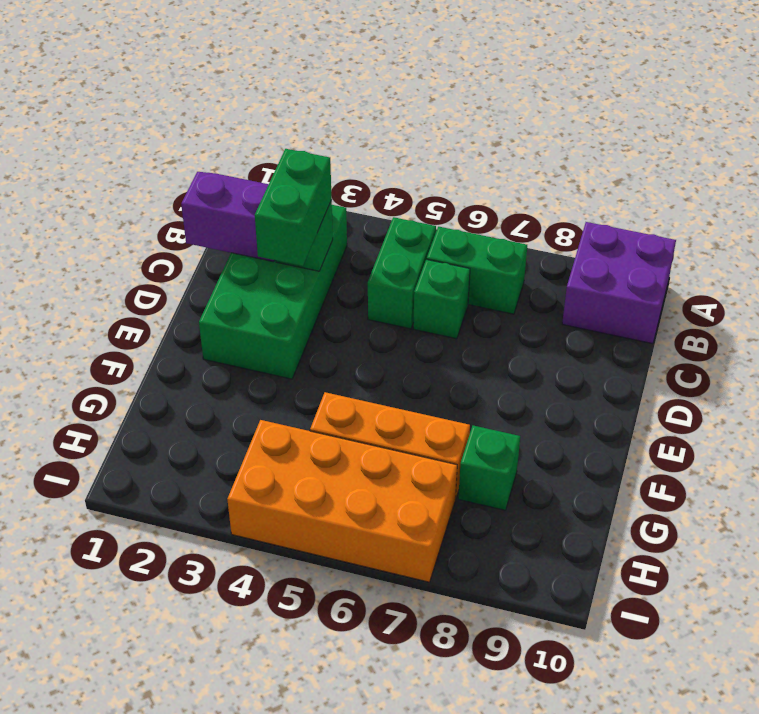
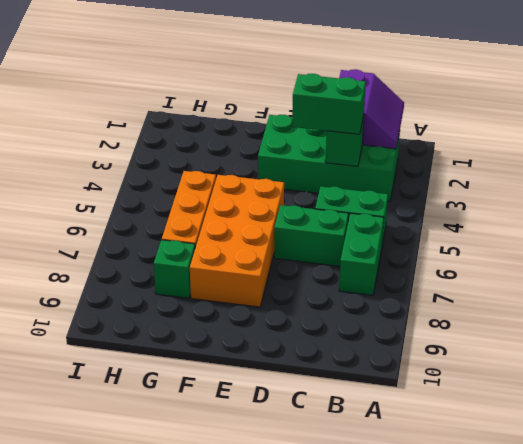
purple brick A9:B10 level 1 -> none
green brick C6 level 1 -> green brick C6:D6 level 1
orange brick H4:I7 level 1 -> orange brick E5:F8 level 1

